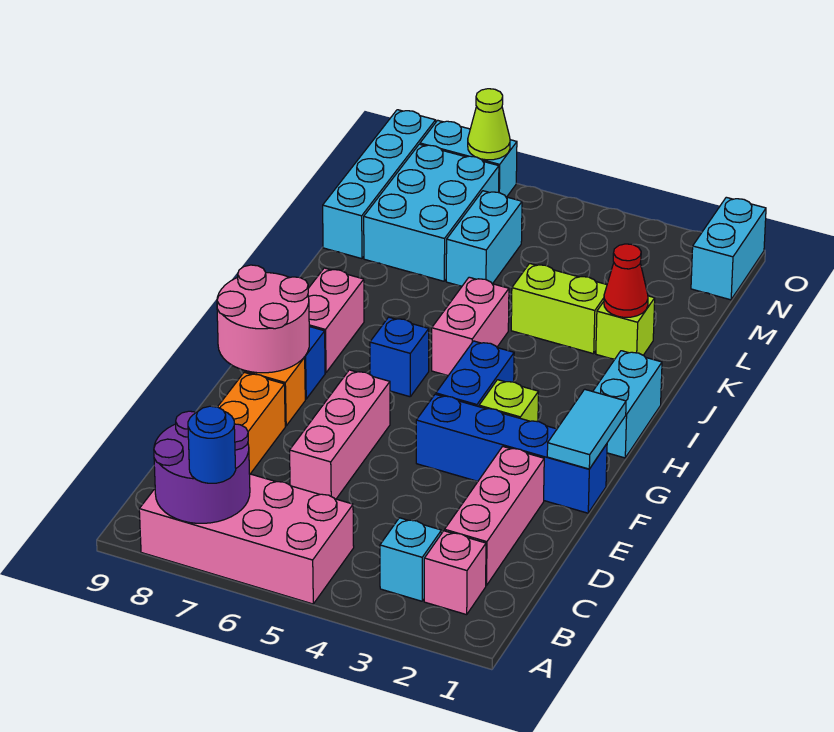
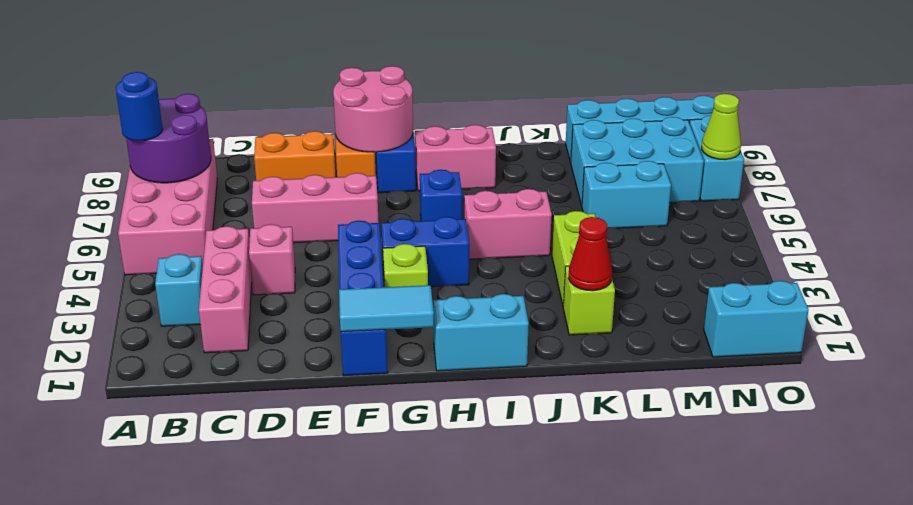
pink brick B2 level 1 -> pink brick D4 level 1
pink brick C2:E2 level 1 -> pink brick C2:C4 level 1

